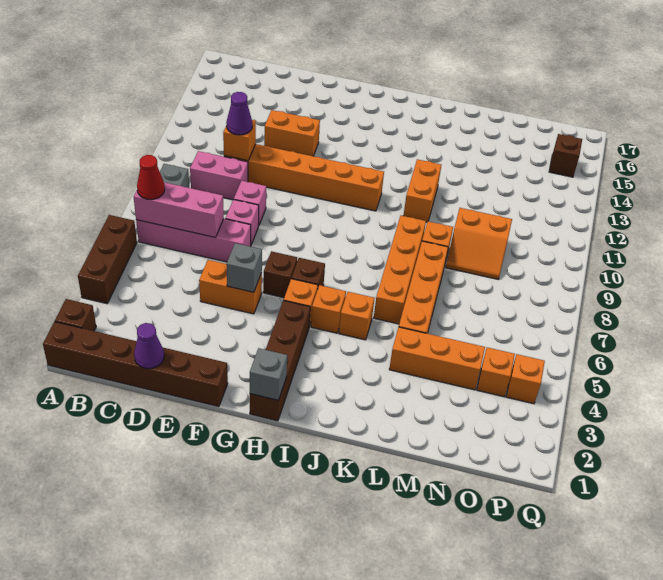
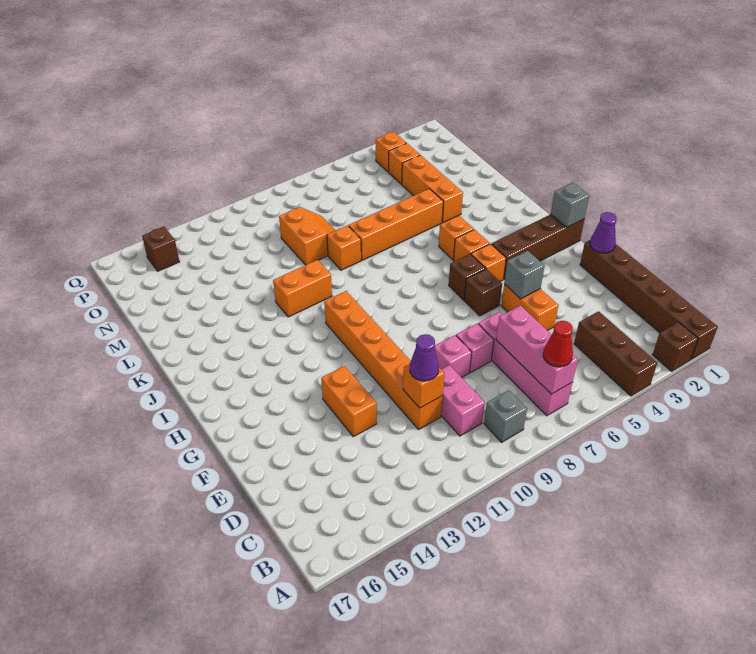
brown brick A4:A6 level 1 -> brown brick A4:C4 level 1
purple cone D1 level 2 -> purple cone F1 level 2
orange brick K6:K9 level 1 -> none

